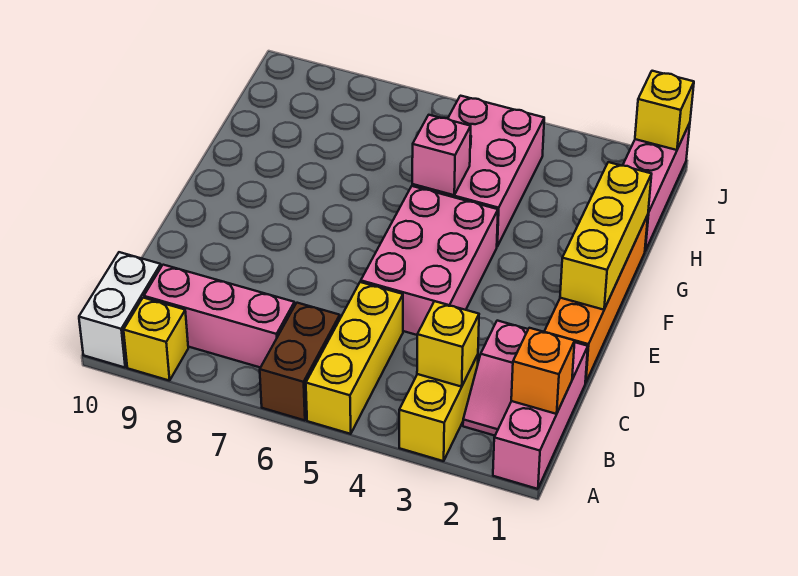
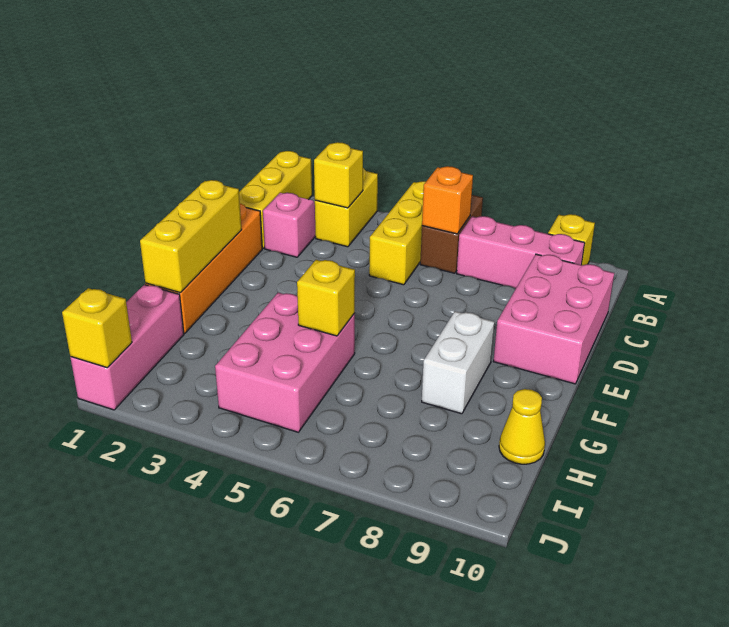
pink brick A1:C1 level 1 -> yellow brick A1:C1 level 1
white brick A10:B10 level 1 -> white brick F8:G8 level 1
orange brick B1 level 2 -> orange brick B6 level 2
pink brick D4:F5 level 1 -> pink brick C9:E10 level 1
pink brick G5 level 2 -> yellow brick G5 level 2
none -> yellow cone H10 level 1

